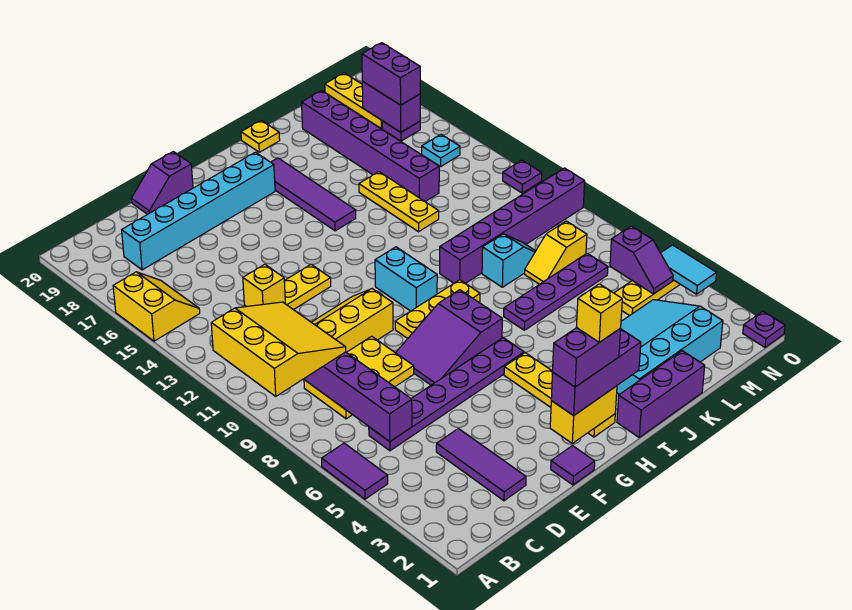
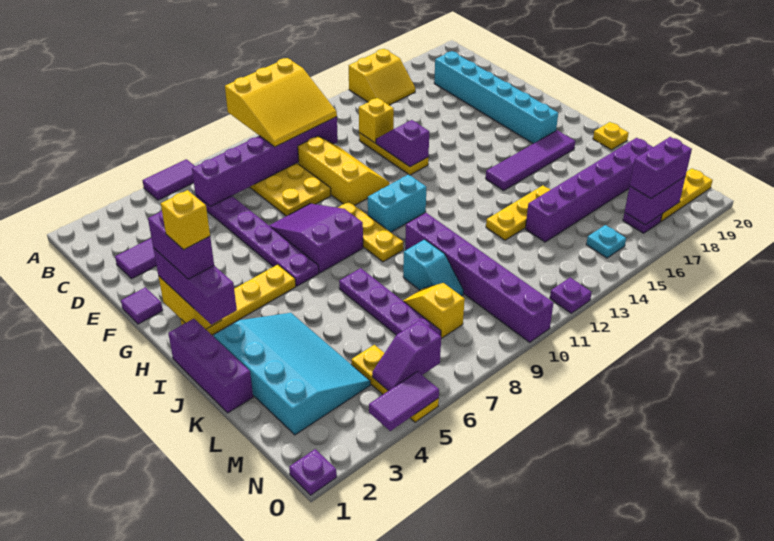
purple slope E20:F20 level 1 top F -> purple slope E13:F13 level 2 top F
cyan tile O4:O5 level 2 -> purple tile O4:O5 level 2

